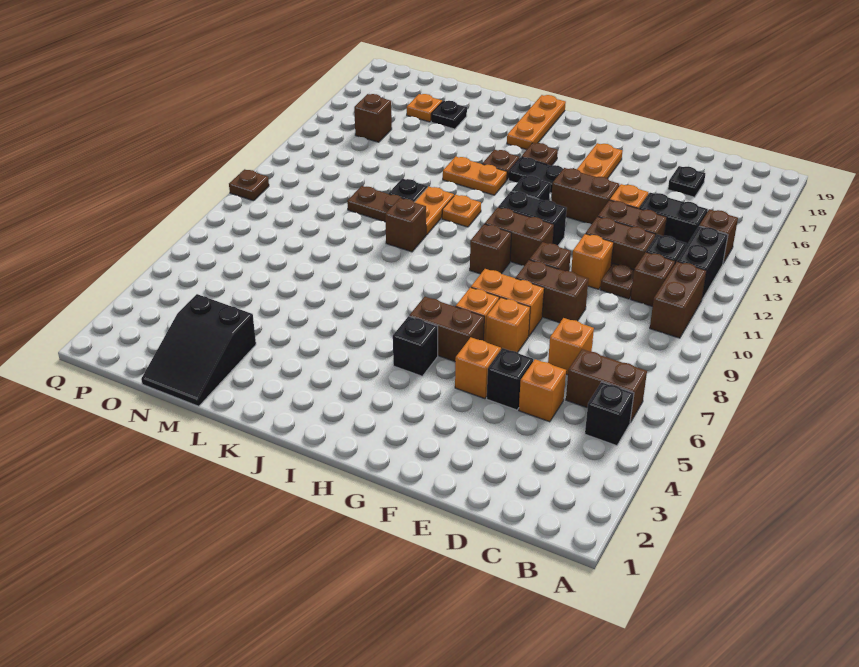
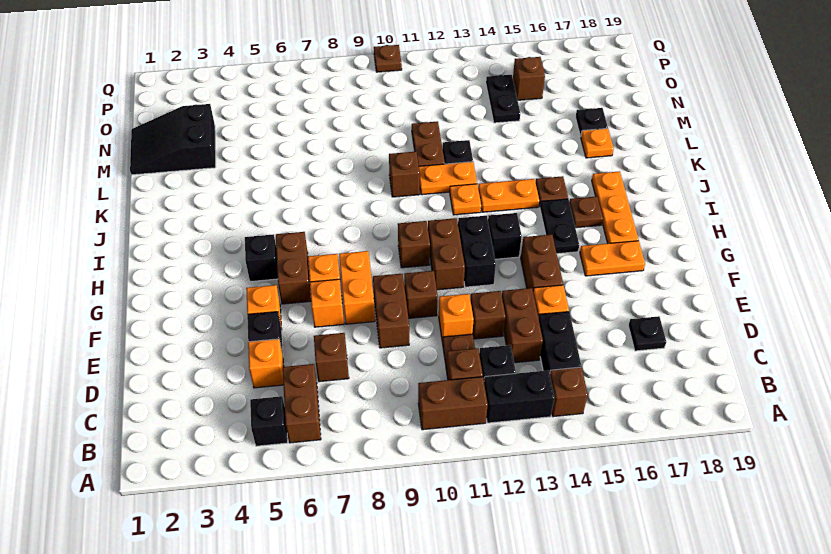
orange brick D7 level 1 -> brown brick D7 level 1
brown brick D12:E12 level 1 -> brown brick E12 level 1
orange plate J14:K14 level 1 -> orange plate J13:J14 level 1
orange plate J17:J19 level 1 -> orange plate H17:J17 level 1
none -> black plate N14:O14 level 1
orange plate N17 level 1 -> orange plate L17 level 1

